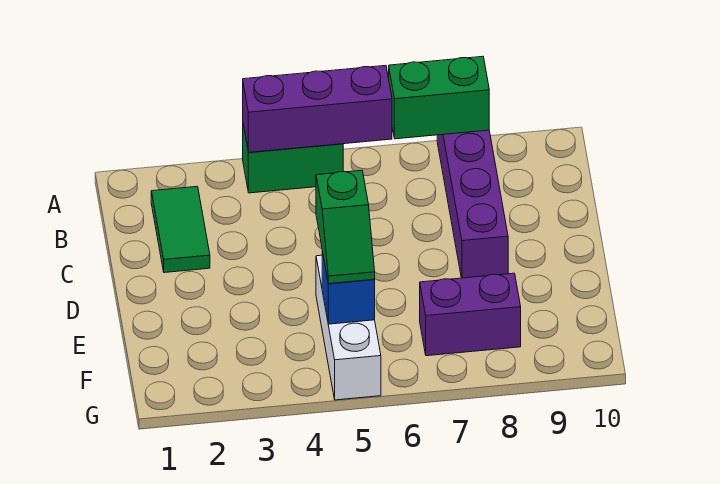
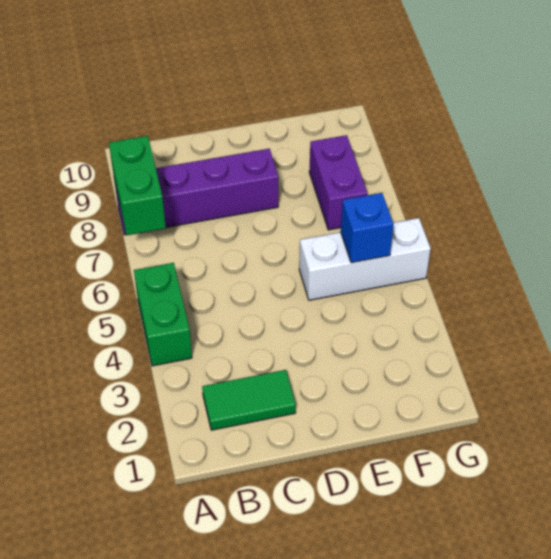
purple brick A4:A6 level 2 -> none
green slope E5:F5 level 3 top E -> none

